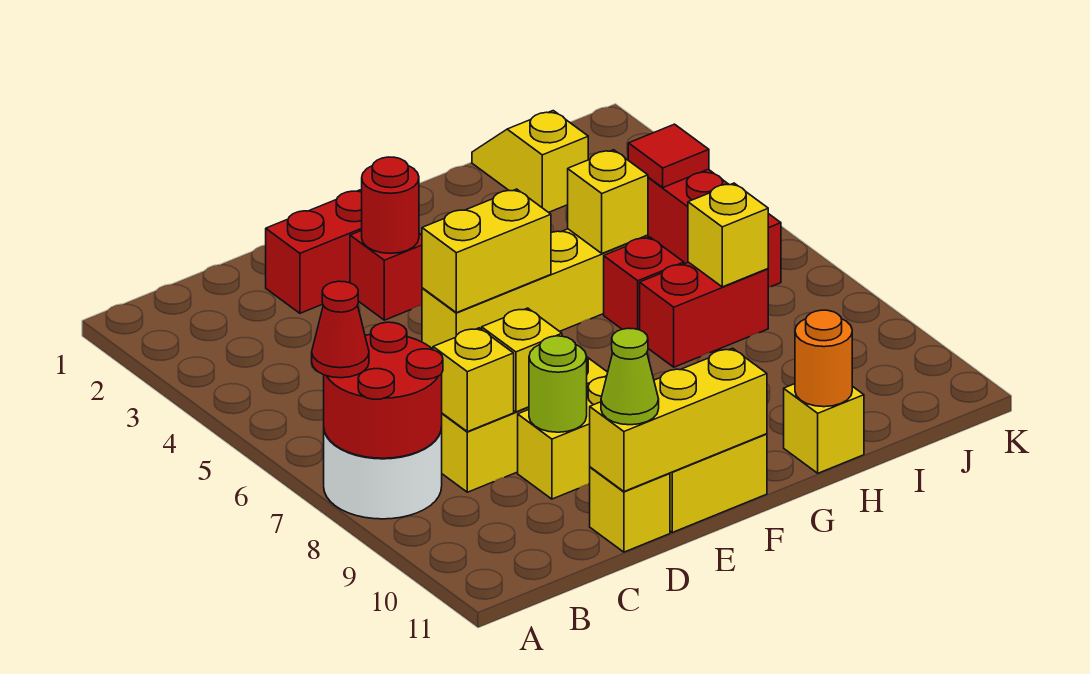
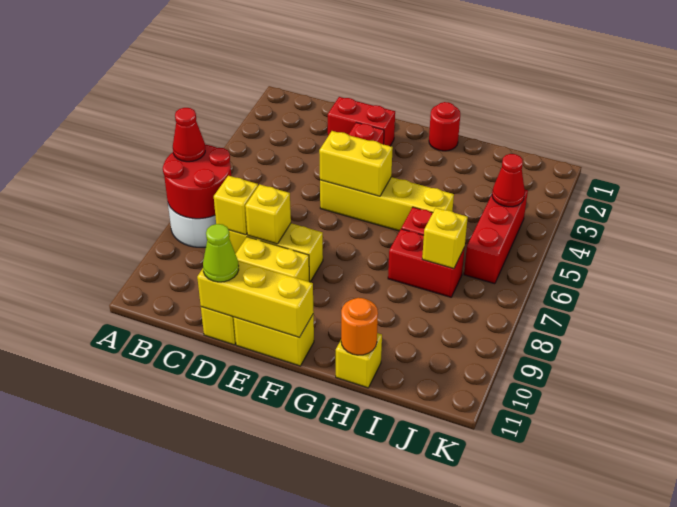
lime round brick D9 level 2 -> none
red round brick E3 level 2 -> red round brick G1 level 1
yellow brick H5 level 2 -> none
yellow slope I1:I2 level 1 top 2 -> none
red tile J4 level 2 -> red cone J4 level 2

